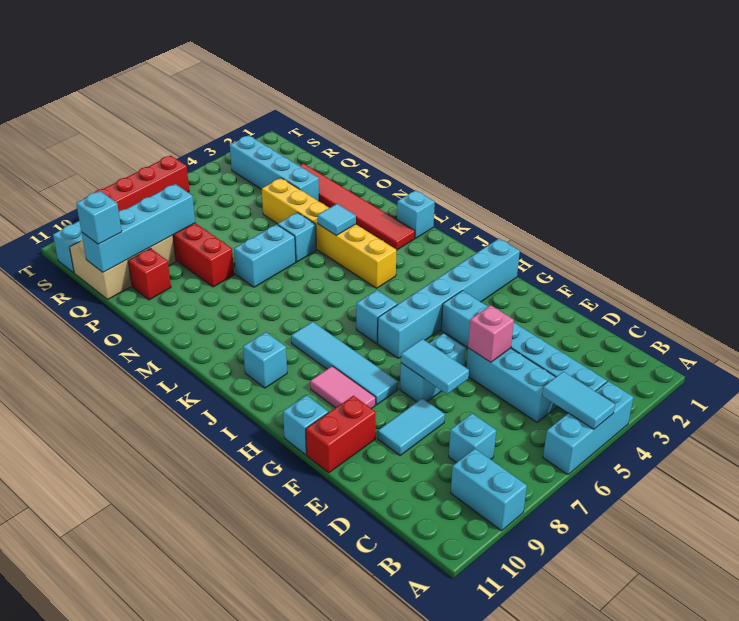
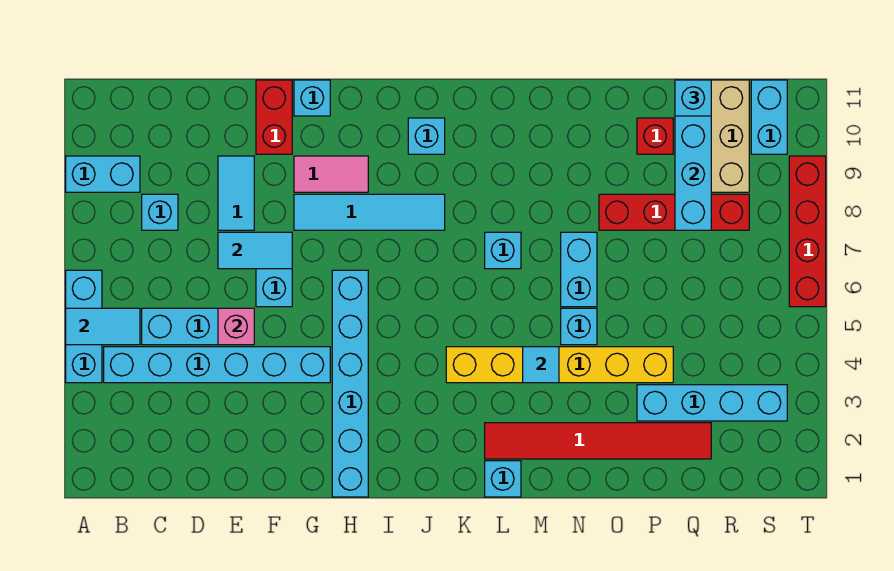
cyan brick I6 level 1 -> cyan brick L7 level 1

